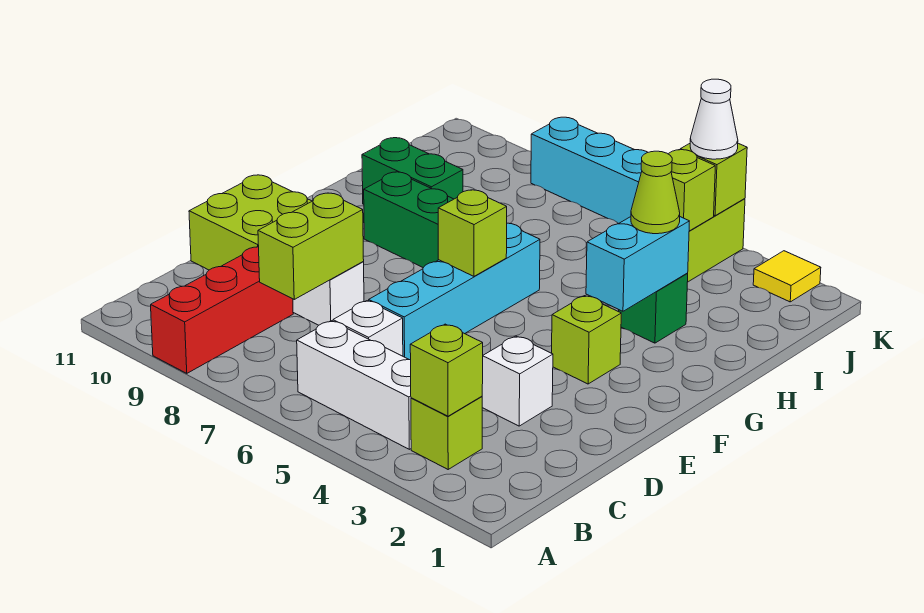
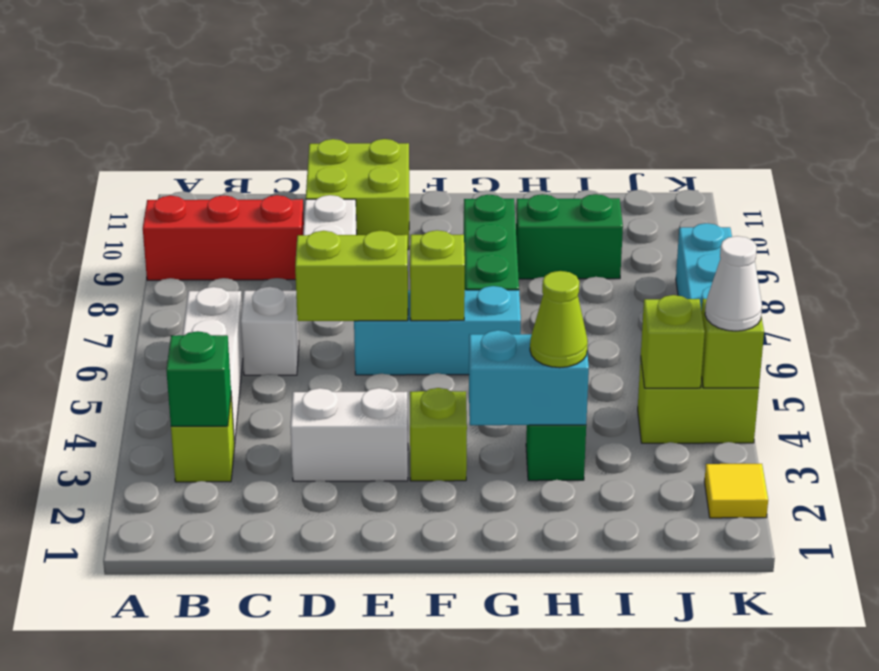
lime brick B3 level 2 -> green brick B3 level 2
lime brick C8:D8 level 2 -> lime brick D6:E6 level 2
white brick D3 level 1 -> white brick D3:E3 level 1
cyan brick D6:G6 level 1 -> cyan brick E6:G6 level 1
green brick H9:H10 level 1 -> green brick H9:I9 level 1

